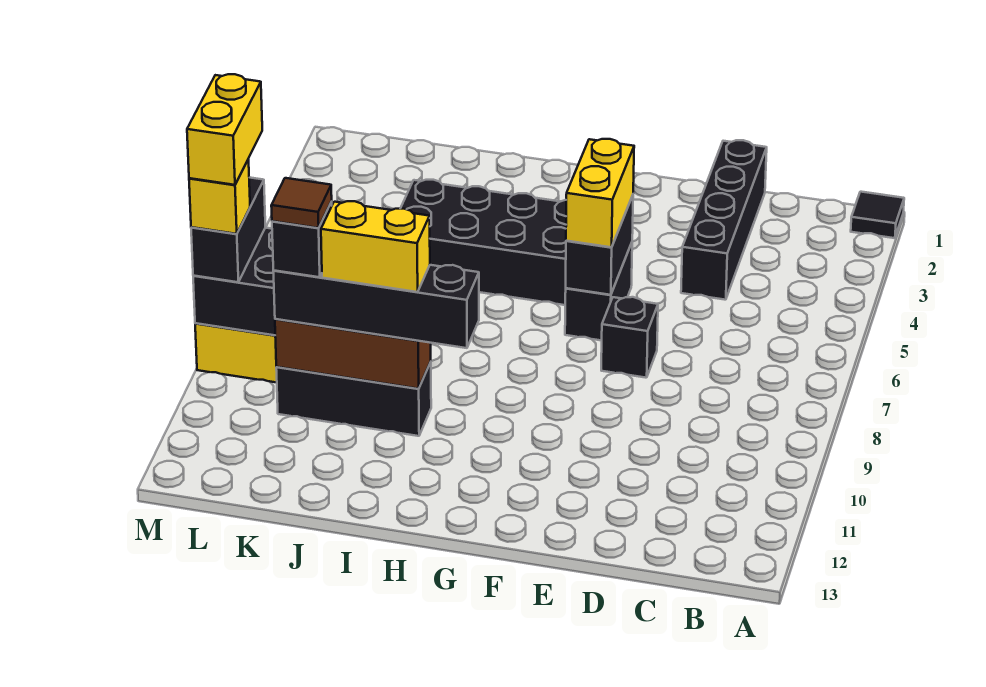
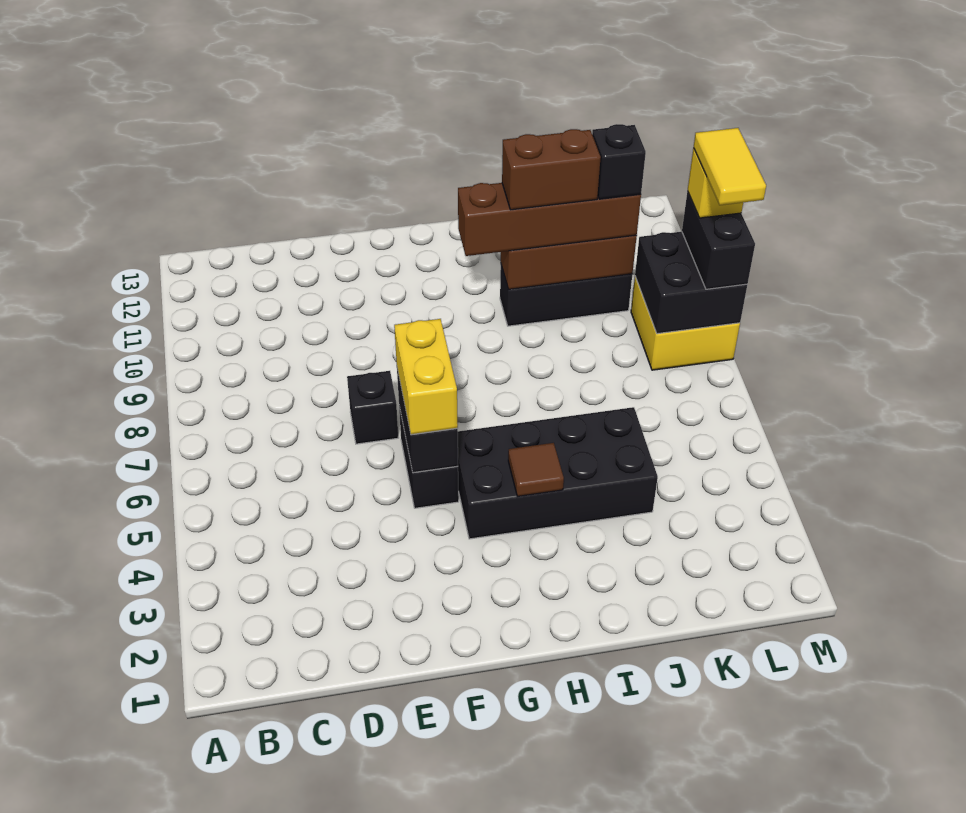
black tile A1 level 1 -> none
black brick D1:D4 level 1 -> none
black brick H10:K10 level 3 -> brown brick H10:K10 level 3
yellow brick I10:J10 level 4 -> brown brick I10:J10 level 4
brown tile K10 level 5 -> brown tile H4 level 2
yellow brick M8:M9 level 5 -> yellow tile M8:M9 level 5

